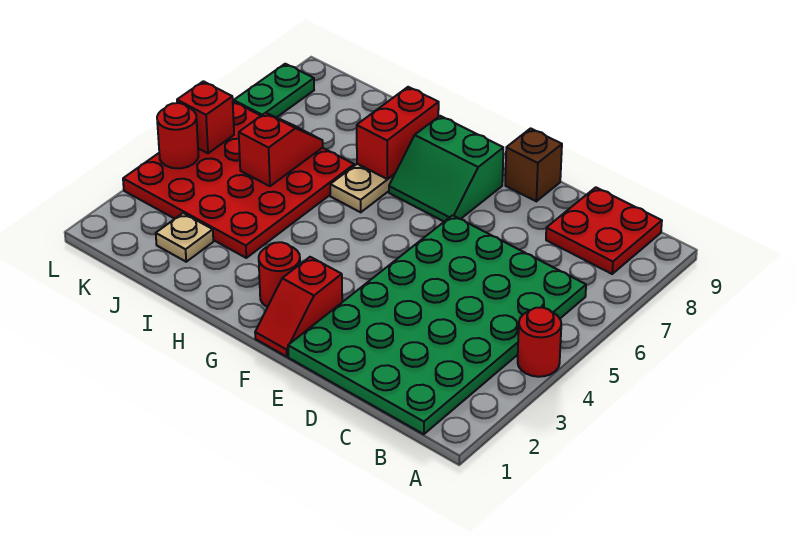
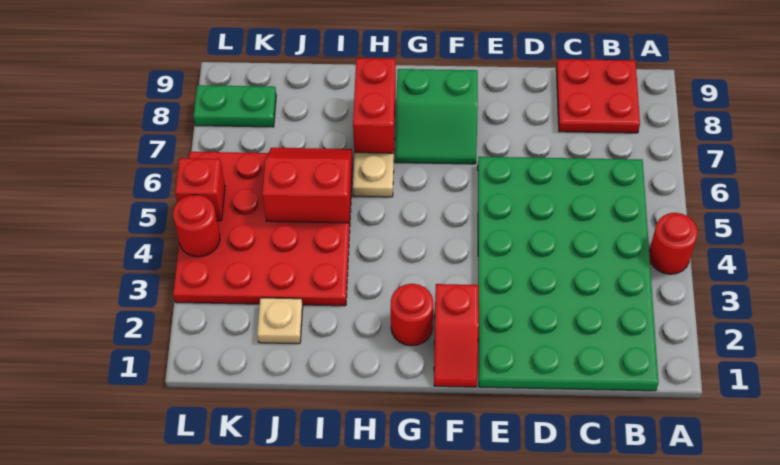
brown brick E9 level 1 -> none
red slope J5:J6 level 2 top 5 -> red slope I5:J6 level 2 top 5
green plate L7:L8 level 1 -> green plate K8:L8 level 1

